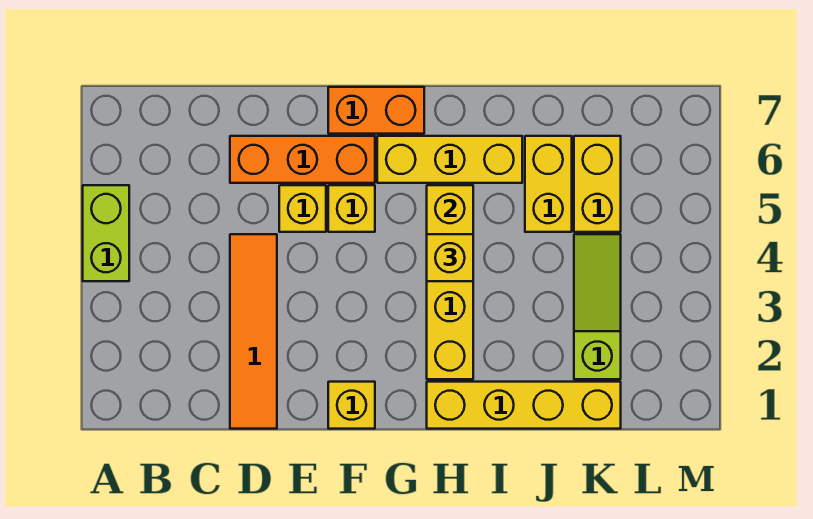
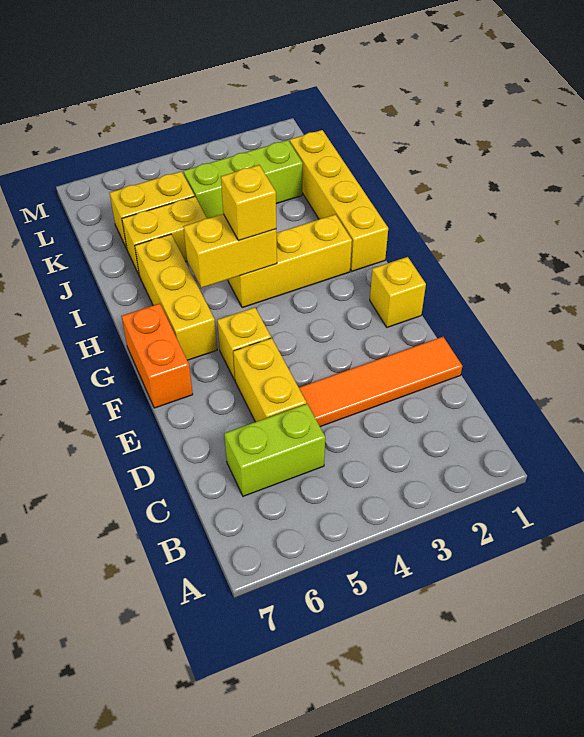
lime brick A4:A5 level 1 -> lime brick C5:C6 level 1
orange brick D6:F6 level 1 -> none
yellow brick E5 level 1 -> yellow brick D5:E5 level 1
lime slope K2:K4 level 1 top 2 -> lime brick K2:K4 level 1

